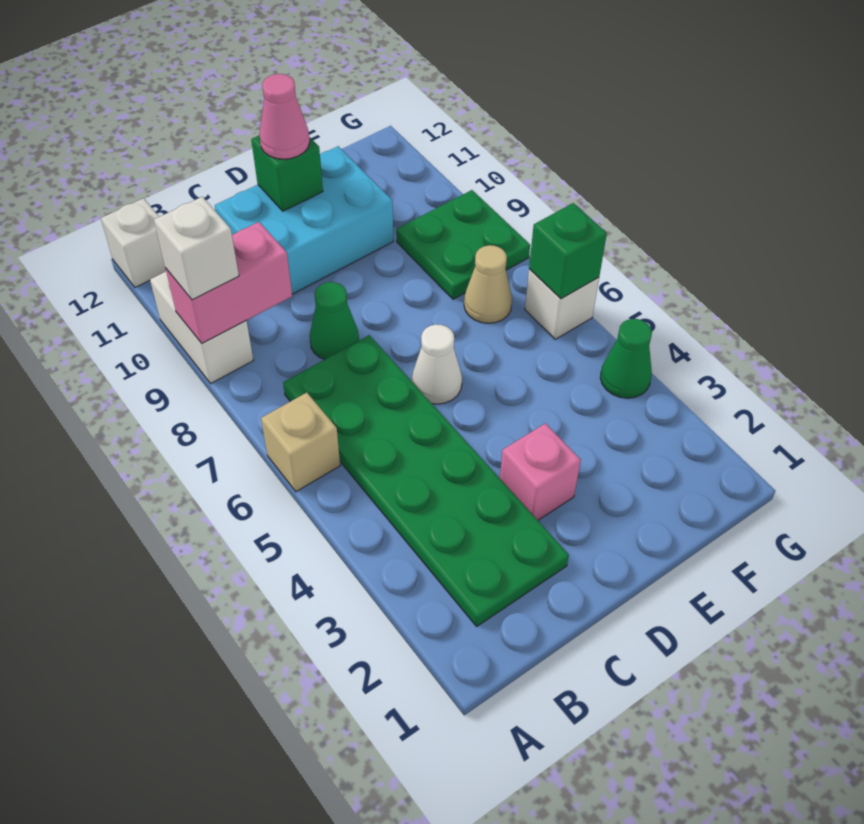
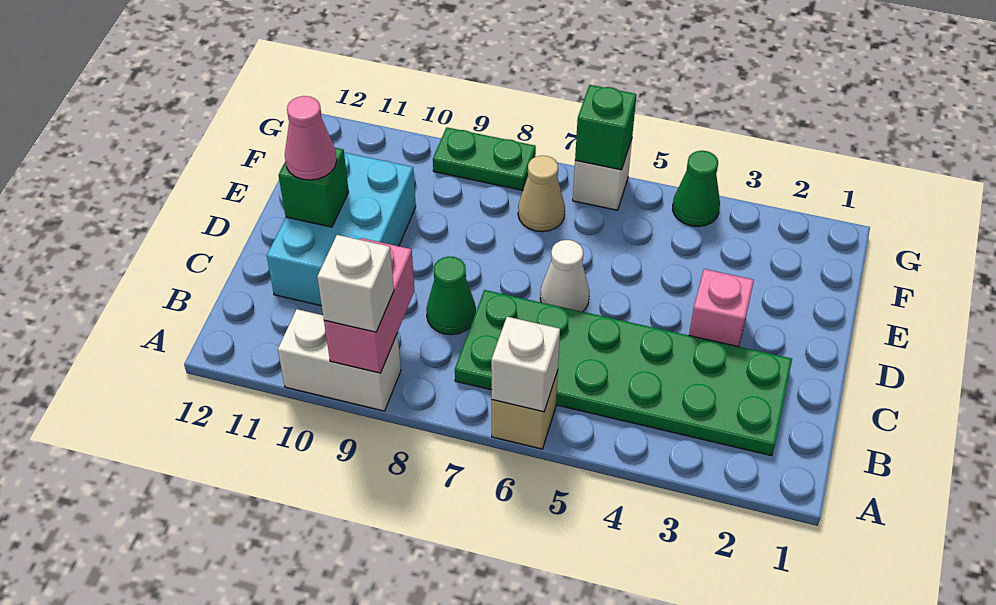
white brick A12 level 1 -> white brick A6 level 2
green plate F8:G9 level 1 -> green plate G8:G9 level 1

